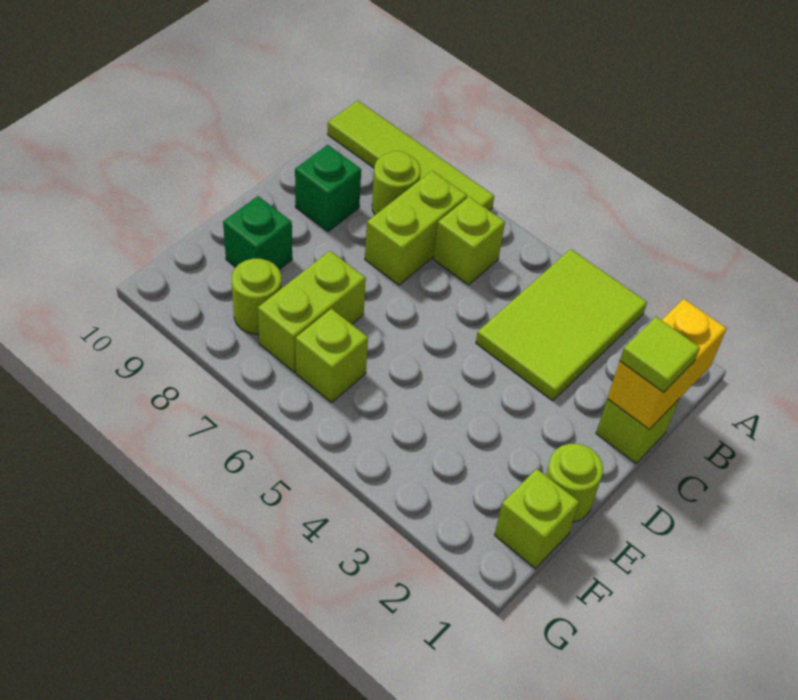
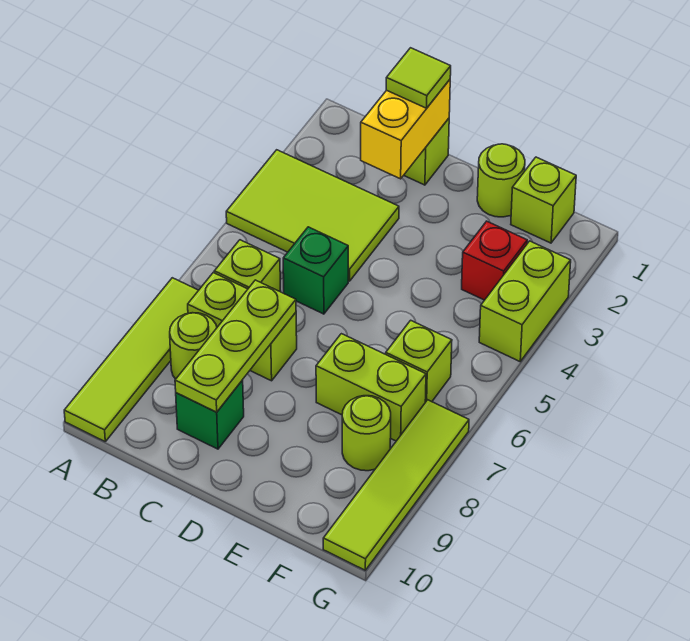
yellow brick B1:C1 level 2 -> yellow brick C1:C2 level 2
none -> lime plate C7:C9 level 2
green brick E9 level 1 -> green brick C5 level 1
none -> red brick F3 level 1
none -> lime brick G3:G4 level 1
none -> lime tile G7:G10 level 1

